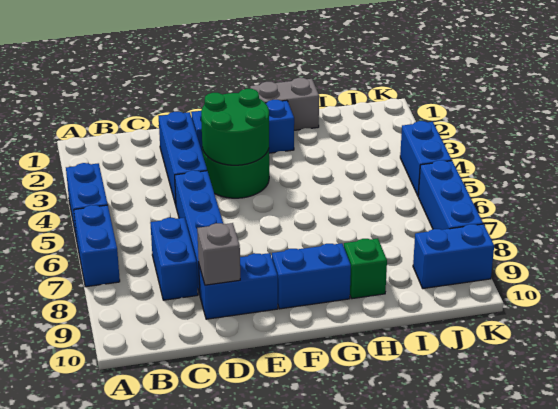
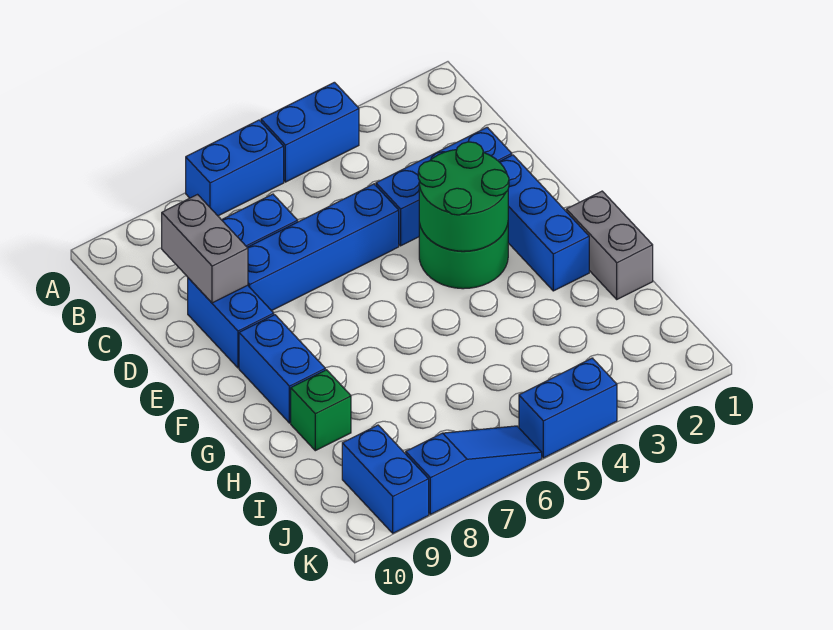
grey brick D9 level 2 -> grey brick C9:D9 level 2
blue brick K6:K8 level 1 -> blue slope K6:K8 level 1 top 8

